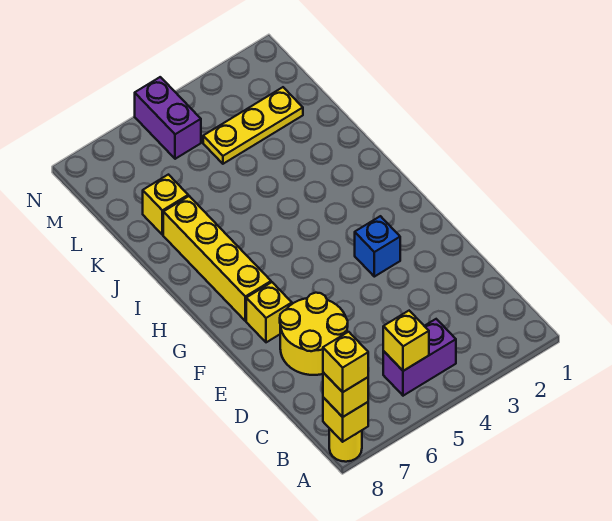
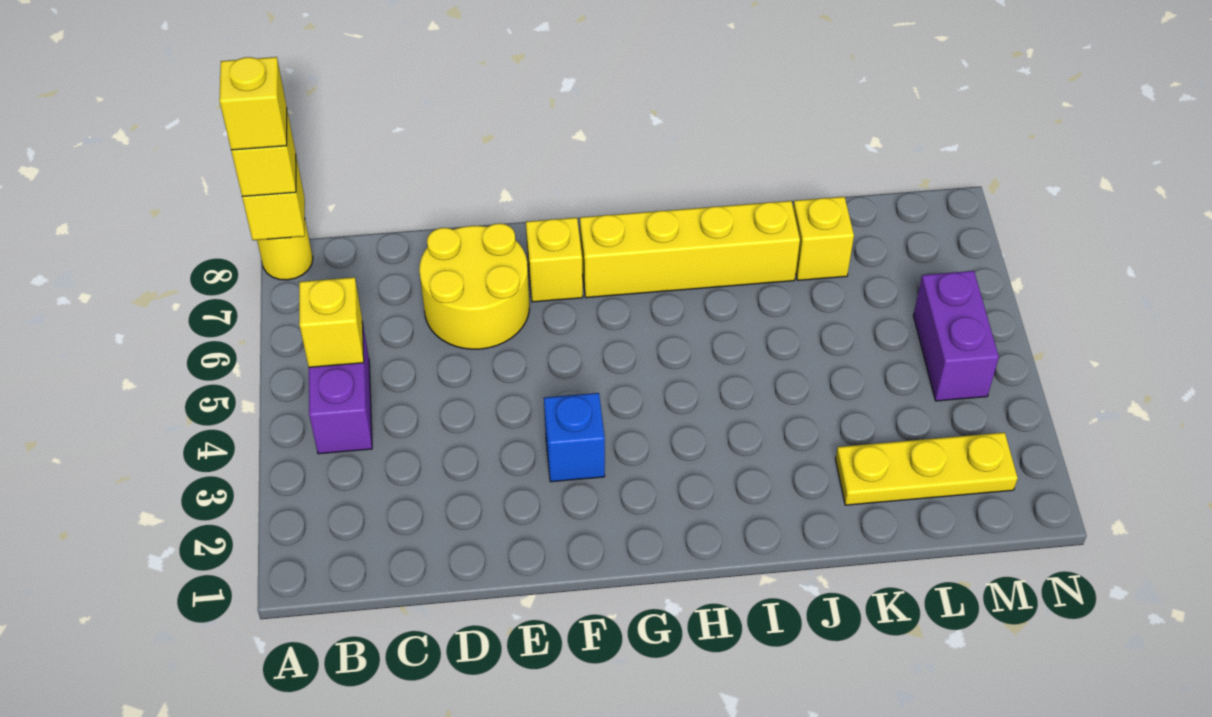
yellow plate L2:L4 level 1 -> yellow plate K2:M2 level 1
purple brick M5:N5 level 1 -> purple brick M4:M5 level 1

